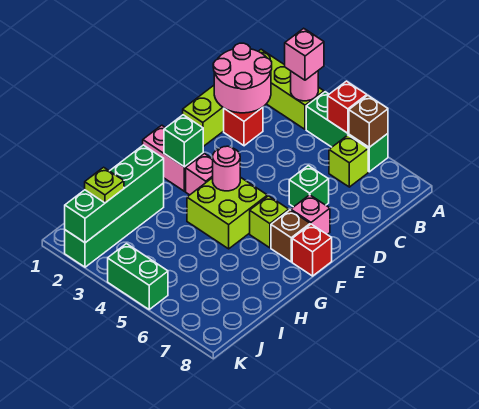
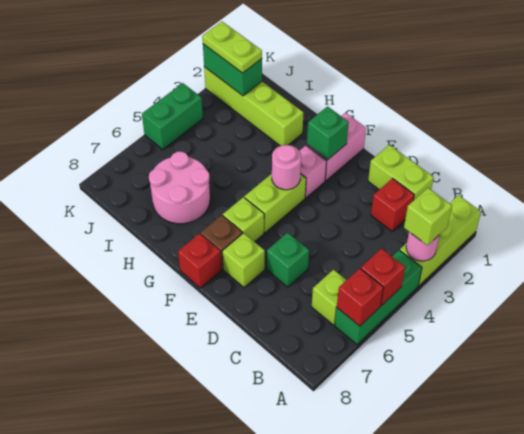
pink brick A3 level 3 -> lime brick A3 level 3
brown brick A6 level 2 -> red brick A6 level 2
pink round brick B1:C2 level 2 -> pink round brick H6:I7 level 1
pink brick E7 level 1 -> lime brick E7 level 1
lime brick F4:G5 level 1 -> lime brick F4:F5 level 1
green brick H2:K2 level 1 -> lime brick H2:K2 level 1
green brick H2:K2 level 2 -> green brick J2:K2 level 2
lime plate J2 level 3 -> lime plate J2:K2 level 3

